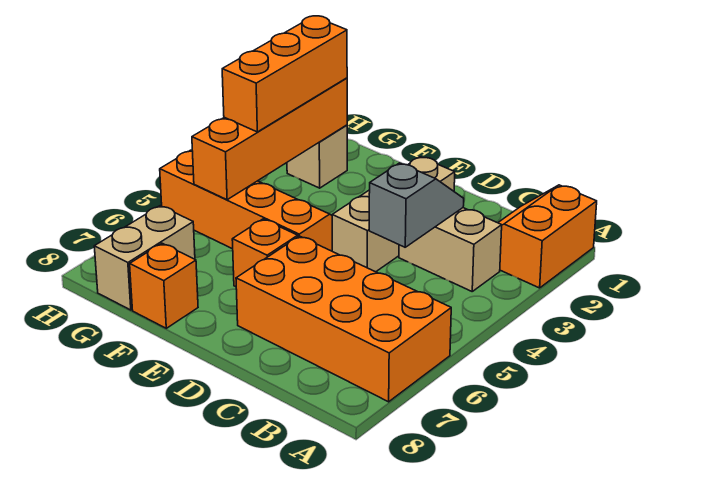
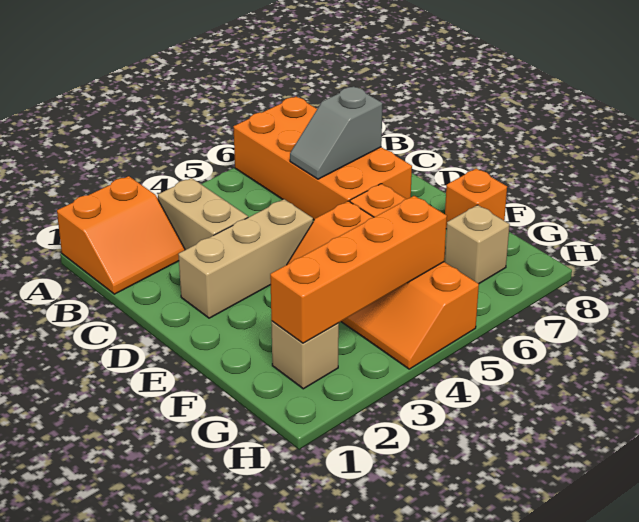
grey slope C3:C4 level 2 top 4 -> grey slope C6:C7 level 2 top 7
orange brick G2:G4 level 3 -> none
tan brick G7:G8 level 1 -> tan brick G7 level 1

